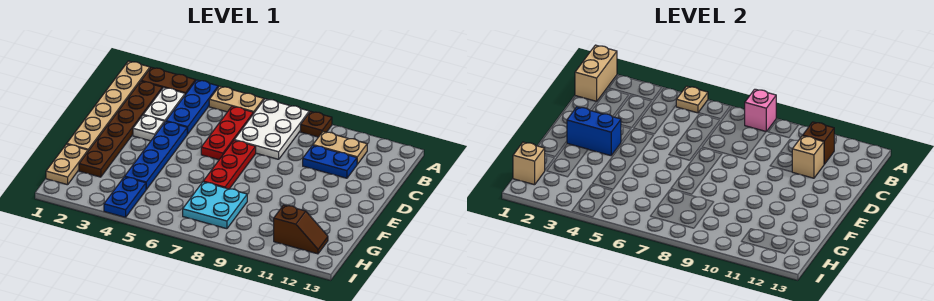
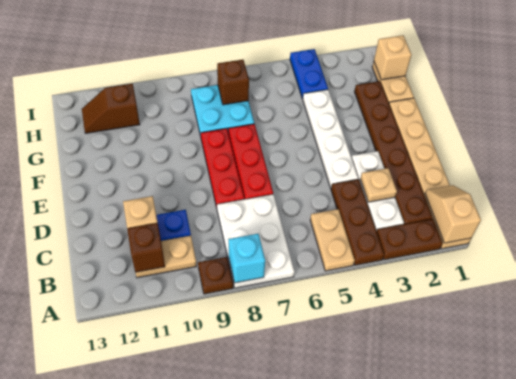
tan brick A1:B1 level 2 -> tan slope A1:B1 level 2 top A
blue plate A4:C4 level 1 -> brown plate A4:C4 level 1
tan plate A5:A6 level 1 -> tan plate A5:B5 level 1
tan plate A5 level 2 -> tan plate C3 level 2
pink brick A8 level 2 -> cyan brick A8 level 2
red plate B6:D6 level 1 -> red plate D8:F8 level 1
blue plate D4:G4 level 1 -> white plate D4:G4 level 1
blue brick E2:E3 level 2 -> none
none -> brown brick H7 level 2

